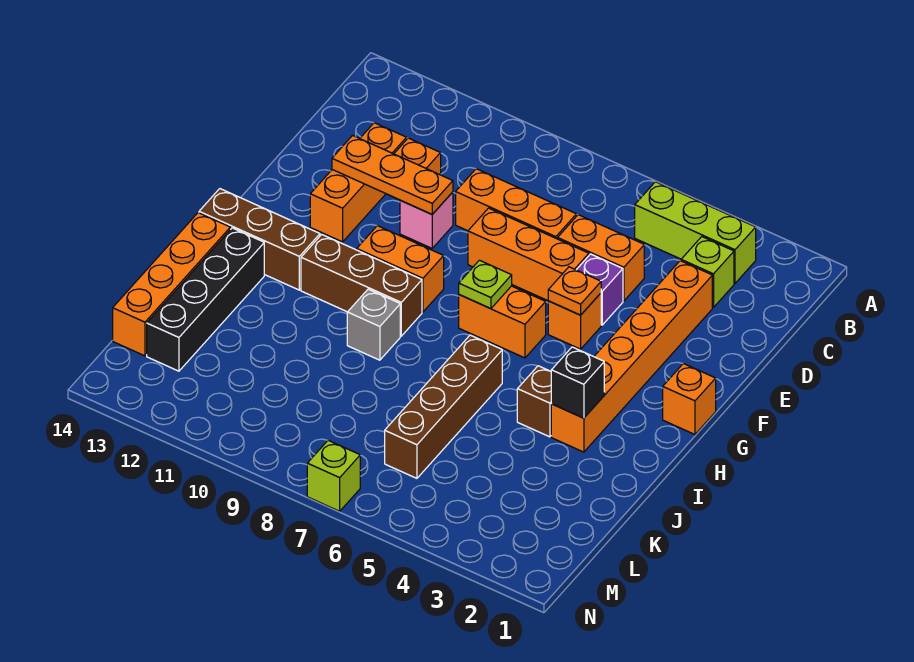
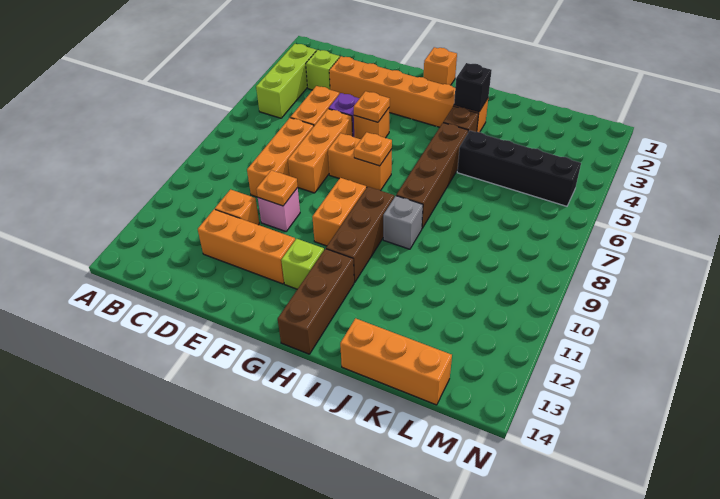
orange plate E10:E12 level 2 -> orange plate E10 level 2
orange brick G6:G7 level 1 -> orange brick F7:G7 level 1
lime plate G7 level 2 -> orange plate G7 level 2
brown brick I6:L6 level 1 -> brown brick I5:I8 level 1
black brick I13:L13 level 1 -> black brick J5:M5 level 1
orange brick I14:L14 level 1 -> orange brick J14:L14 level 1
lime brick N7 level 1 -> lime brick G12 level 1

